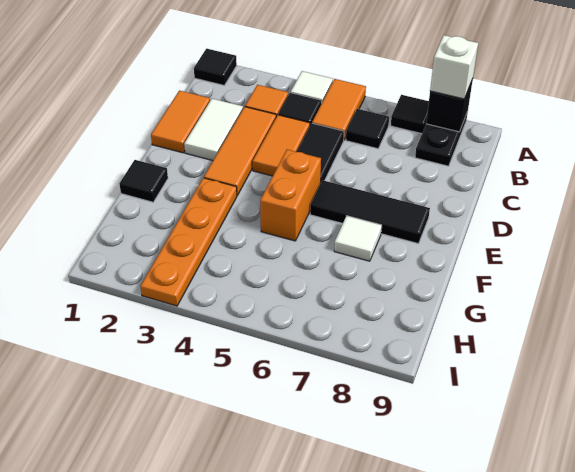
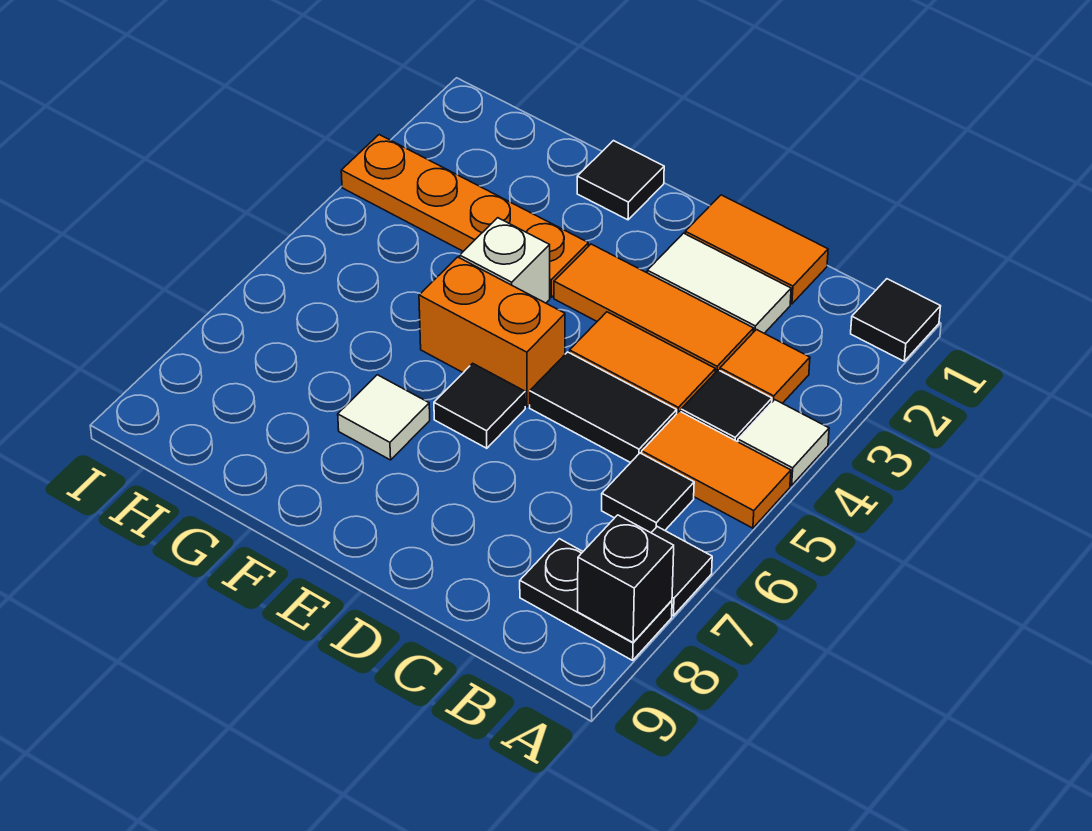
white brick A8 level 3 -> white brick F4 level 1
black tile E6:E8 level 1 -> black tile E6 level 1

